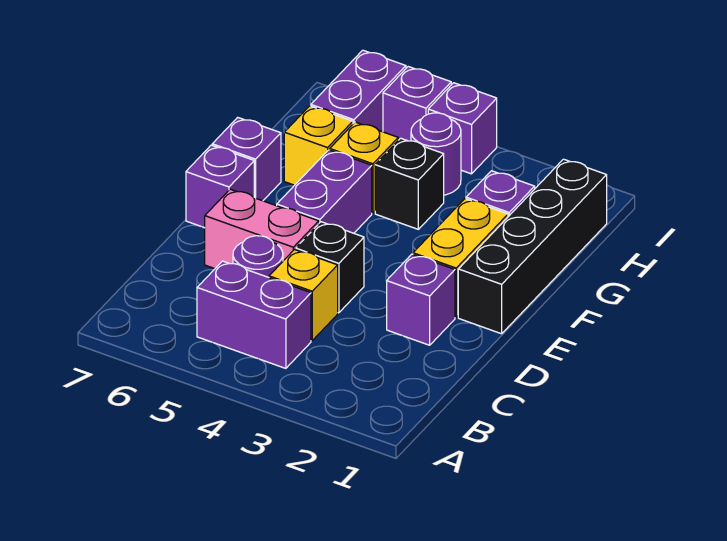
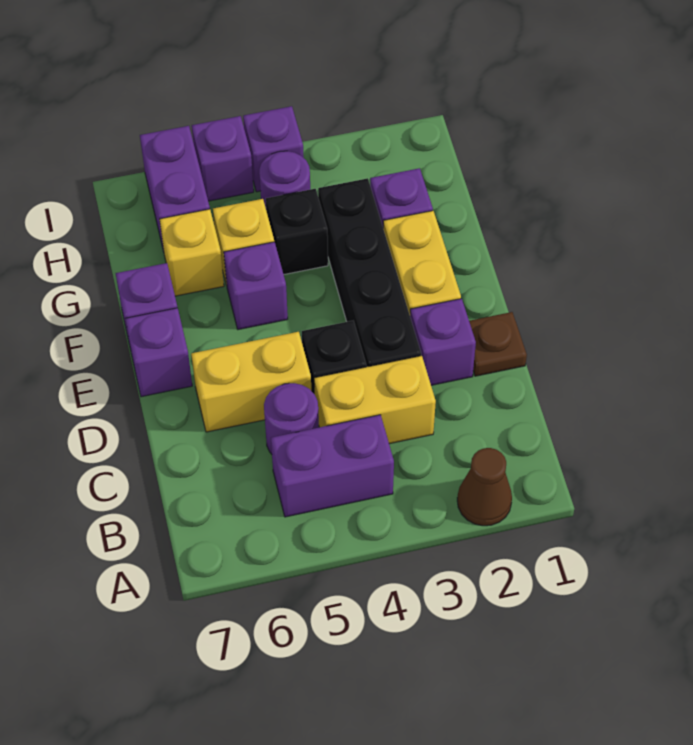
none -> brown cone A2 level 1
yellow brick C4 level 1 -> yellow brick C3:C4 level 1
none -> brown plate D1 level 1
pink brick D5:D6 level 1 -> yellow brick D5:D6 level 1
black brick E1:H1 level 1 -> black brick D3:G3 level 1
purple brick E5:F5 level 1 -> purple brick F5 level 1

